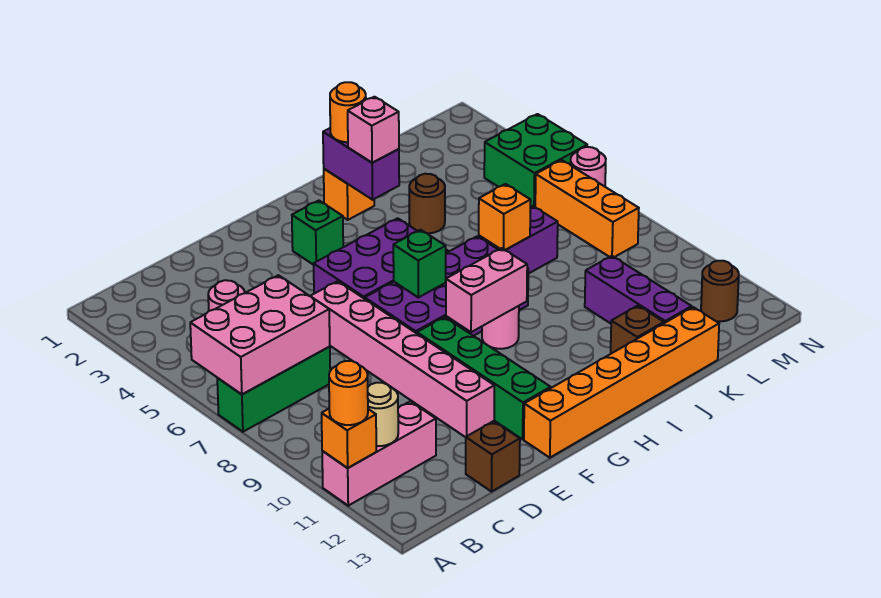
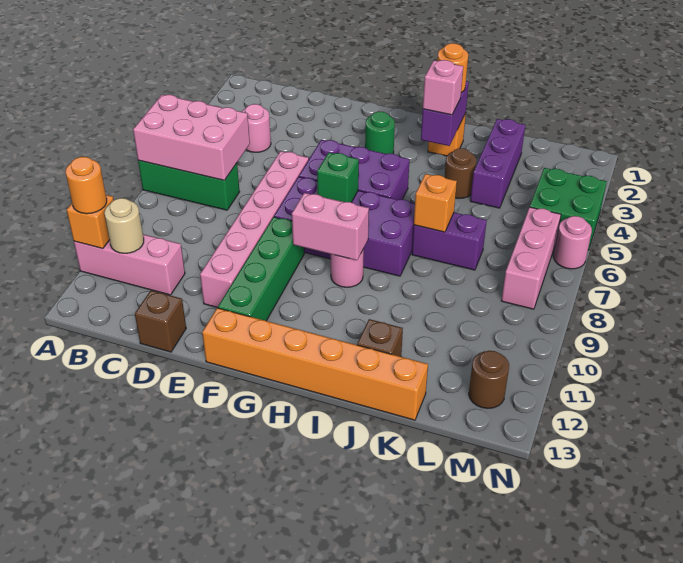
green brick G3 level 1 -> green round brick G3 level 1
purple brick K10:K12 level 1 -> purple brick K2:K4 level 1
orange brick M6:M8 level 1 -> pink brick M6:M8 level 1

